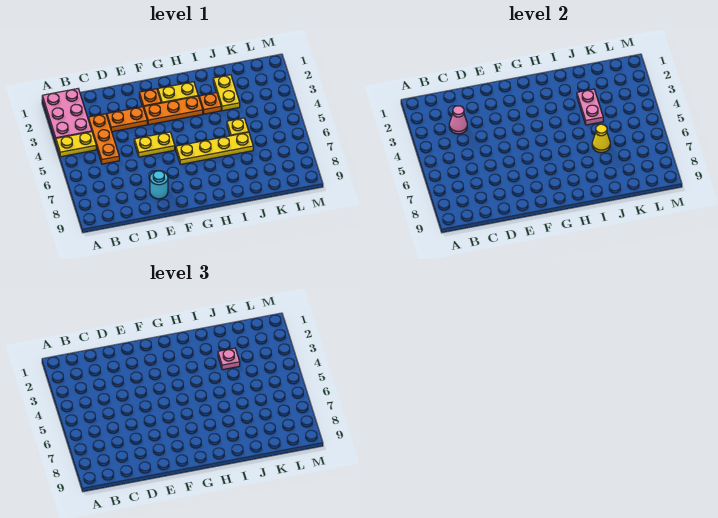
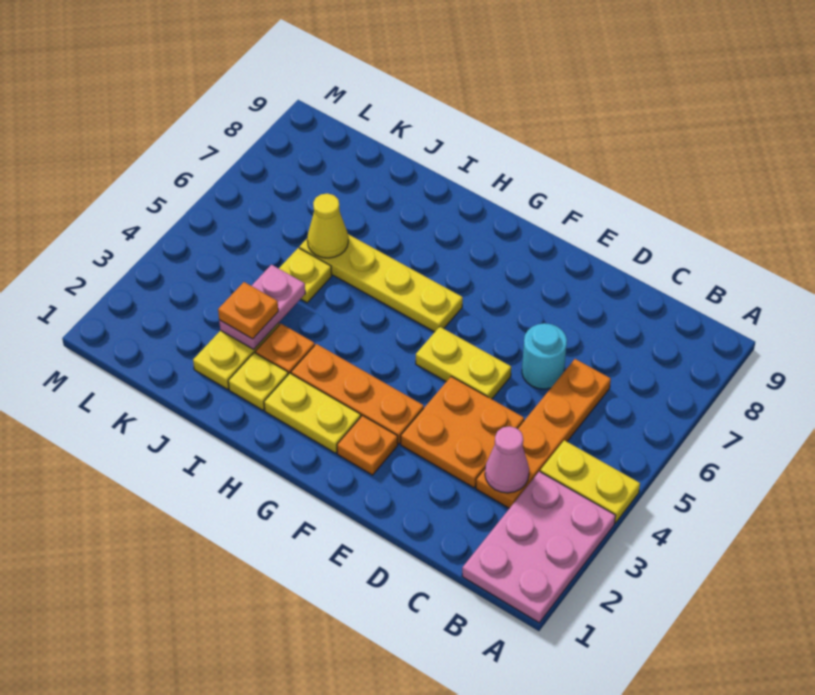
orange plate C3:C5 level 1 -> orange plate C3:C6 level 1
orange plate D3:E3 level 1 -> orange plate D3:E4 level 1
cyan round brick E8 level 1 -> cyan round brick D6 level 1
none -> yellow plate I2 level 1
pink plate J3 level 3 -> orange plate J3 level 3

